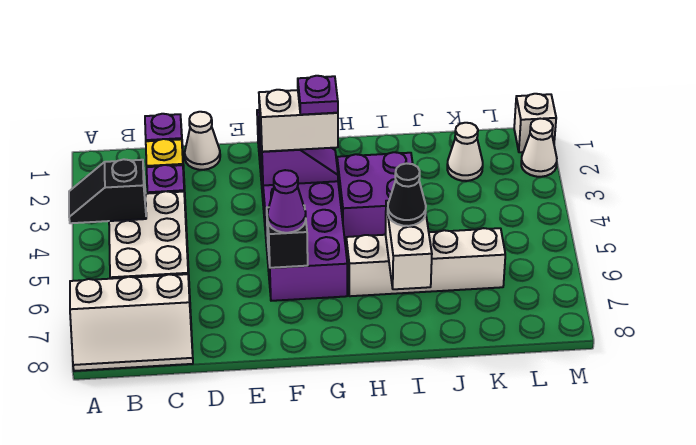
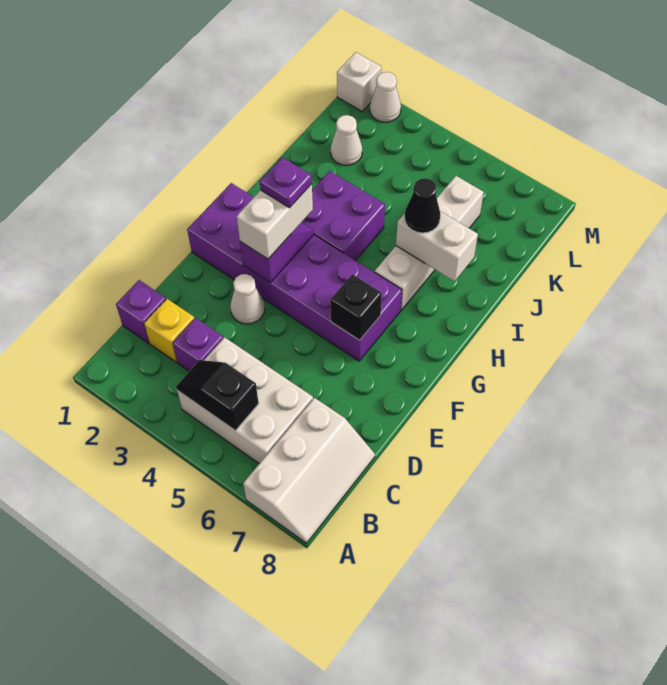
black slope A4:B4 level 2 top B -> black slope B4:B5 level 2 top 5
white cone D1 level 1 -> white cone E3 level 1
purple cone F6 level 3 -> none

